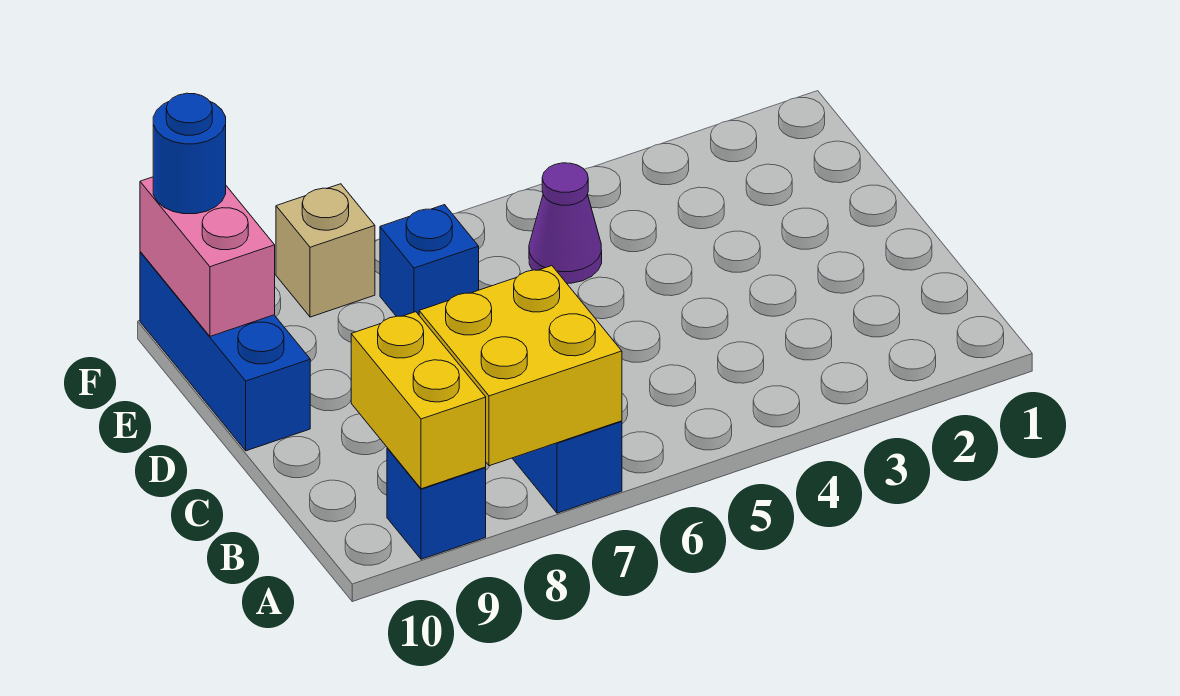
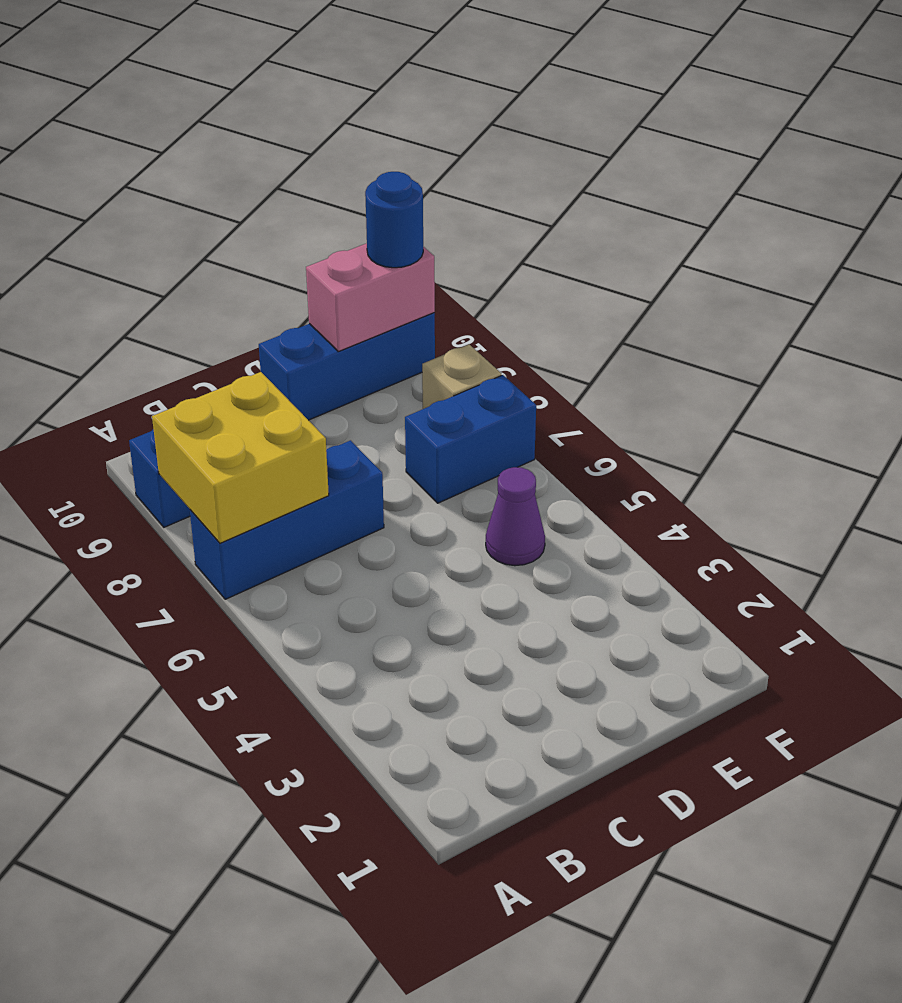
yellow brick A9:B9 level 2 -> none
blue brick E7 level 1 -> blue brick E7:F7 level 1

